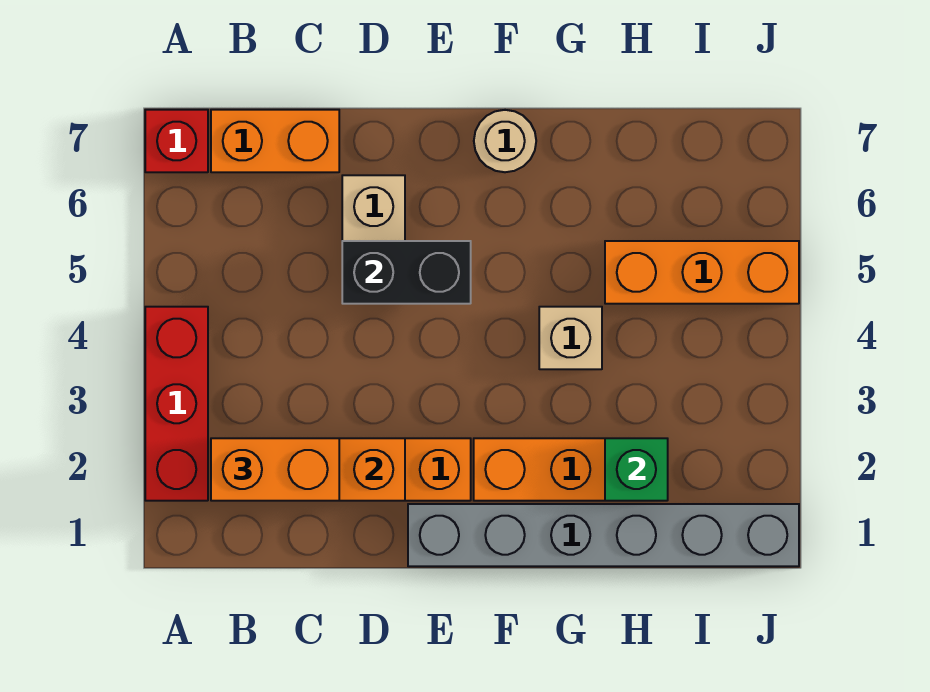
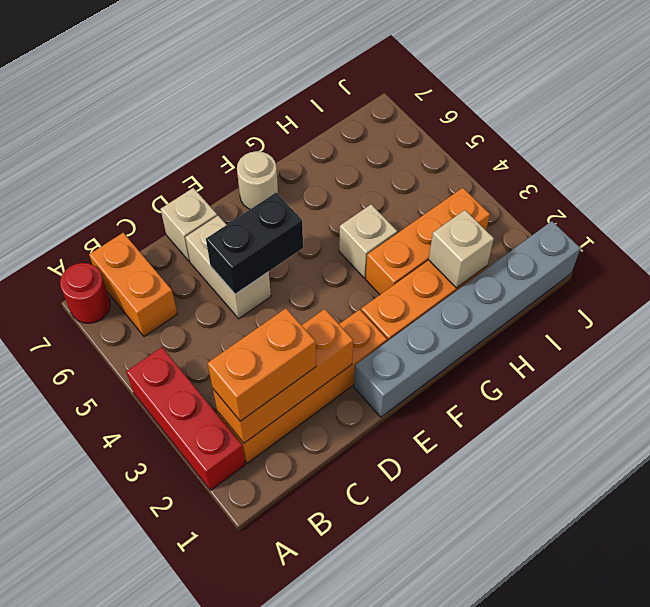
red brick A7 level 1 -> red round brick A7 level 1
orange brick B7:C7 level 1 -> orange brick B6:B7 level 1
none -> tan brick D7 level 1
green brick H2 level 2 -> tan brick H2 level 2
orange brick H5:J5 level 1 -> orange brick G3:I3 level 1

